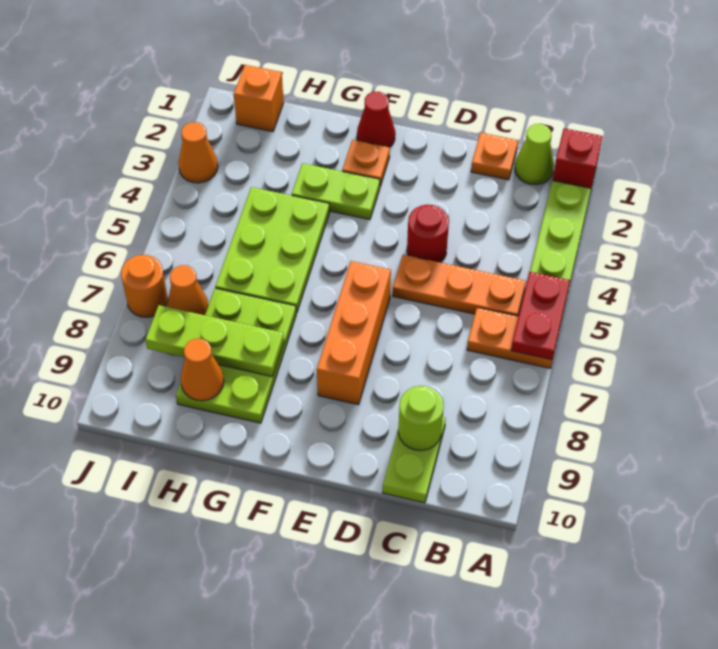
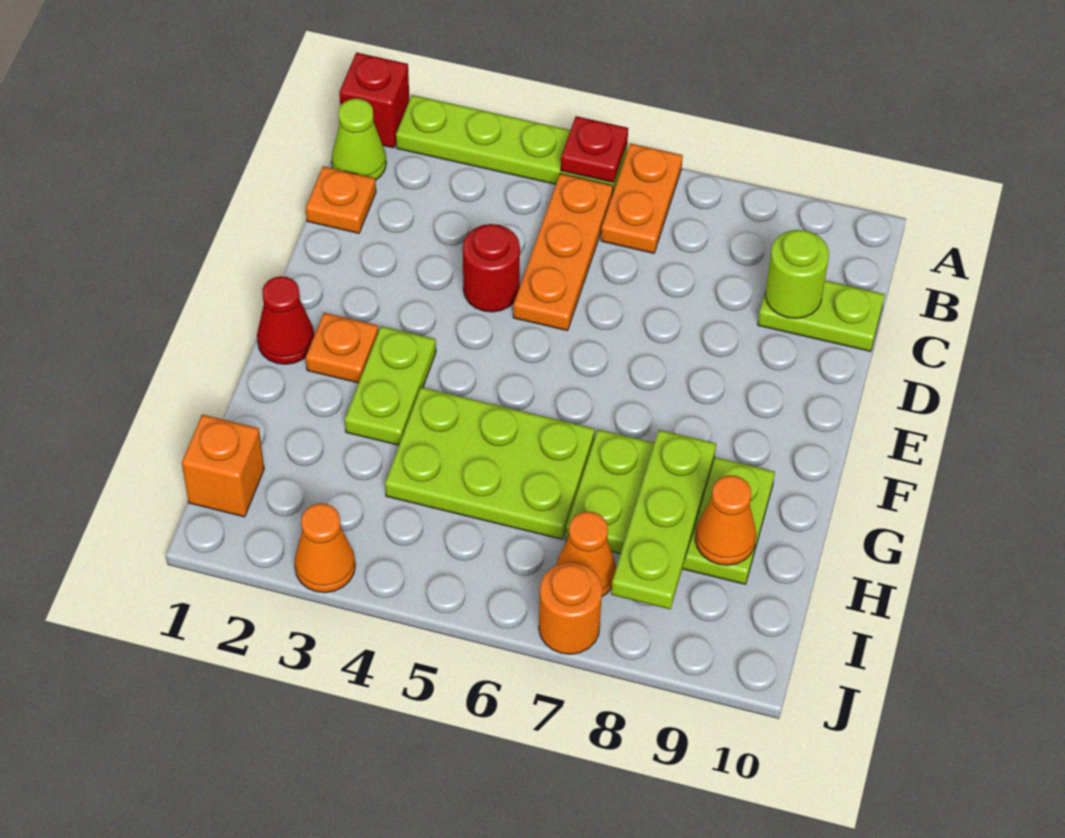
red plate A5:A6 level 2 -> red plate A5 level 2
orange brick E6:E8 level 1 -> none

